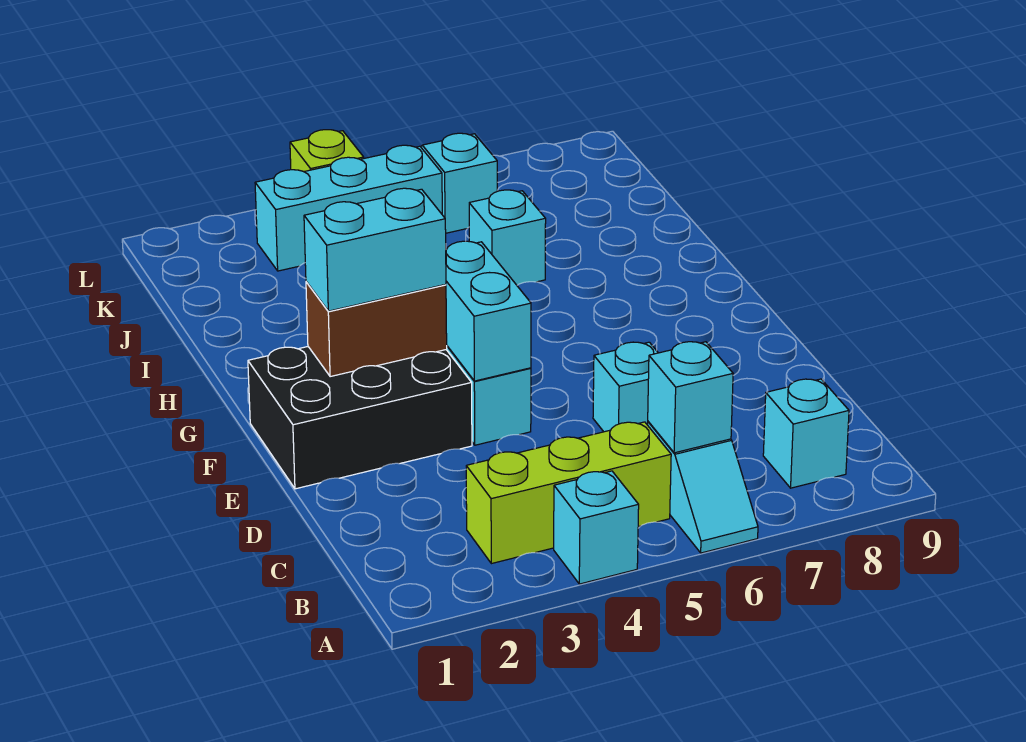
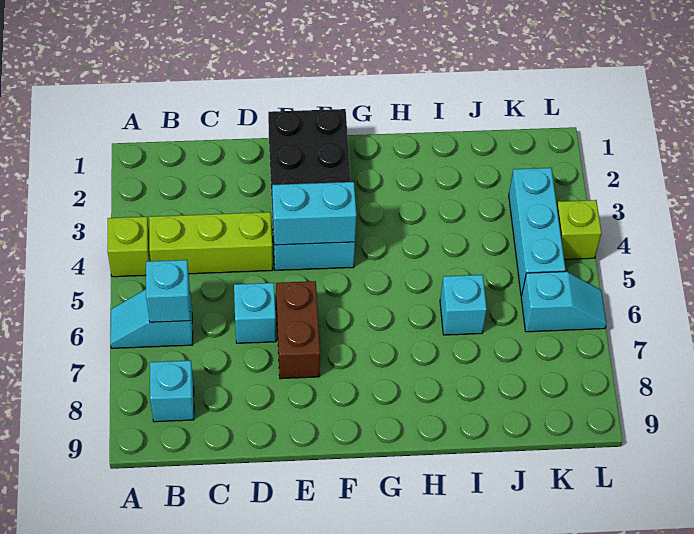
cyan brick A4 level 1 -> lime brick A4 level 1
lime brick B3:B5 level 1 -> lime brick B4:D4 level 1
brown brick F2:F3 level 2 -> brown brick E6:E7 level 1
cyan brick F2:F3 level 3 -> none

